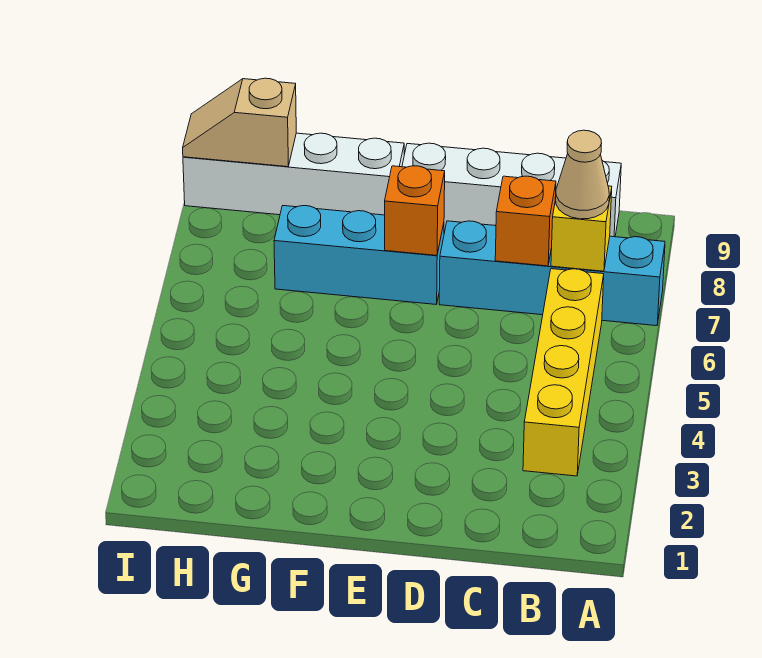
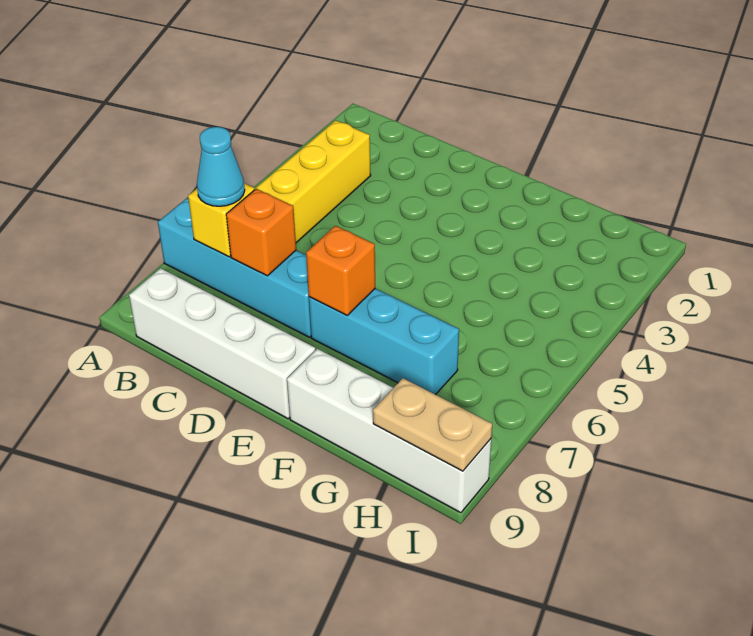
tan cone B7 level 3 -> cyan cone B7 level 3
tan slope H9:I9 level 2 top H -> tan plate H9:I9 level 2

